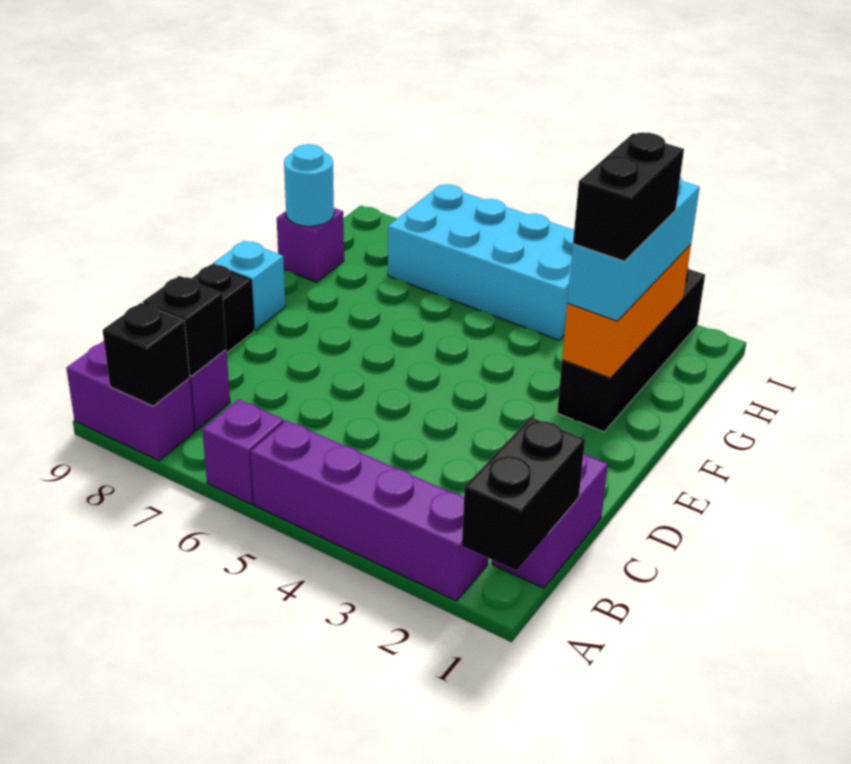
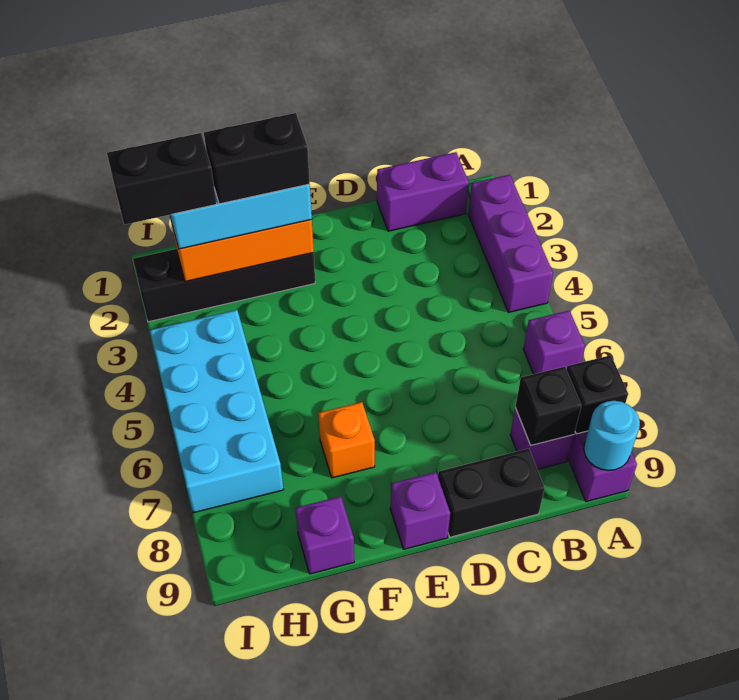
black brick A1:B1 level 2 -> black brick H2:I2 level 4
purple brick A2:A5 level 1 -> purple brick A2:A4 level 1
cyan brick E9 level 1 -> purple brick E9 level 1
none -> orange brick F7 level 1
cyan round brick G9 level 2 -> cyan round brick A9 level 2

